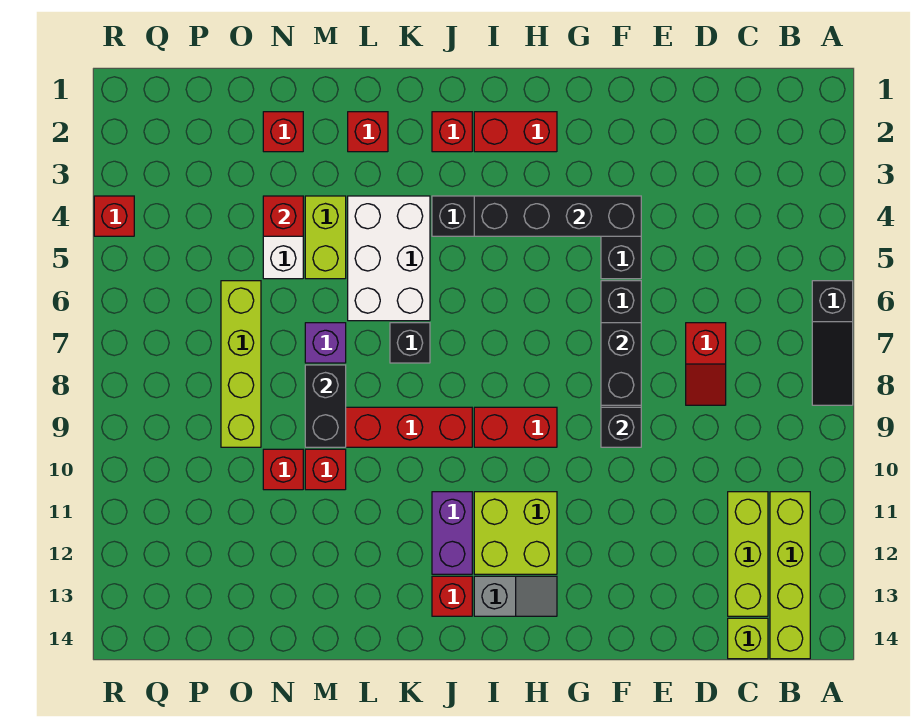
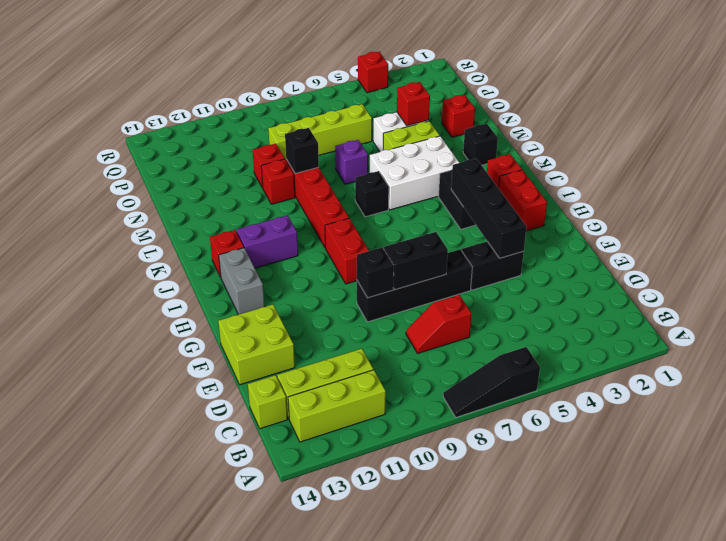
lime brick B11:B14 level 1 -> lime brick B11:B13 level 1
lime brick H11:I12 level 1 -> lime brick E13:F14 level 1
grey slope H13:I13 level 1 top I -> grey brick H13:I13 level 1
red brick L2 level 1 -> black brick L2 level 1
black brick M8:M9 level 2 -> black brick M9 level 2

